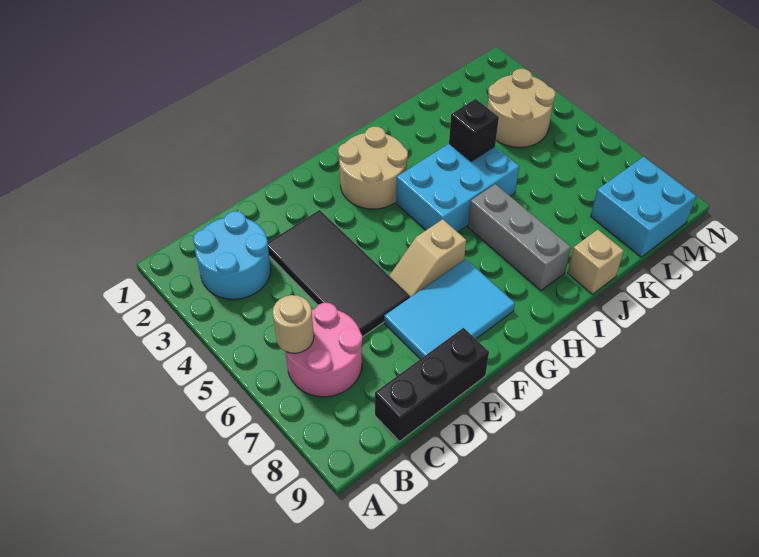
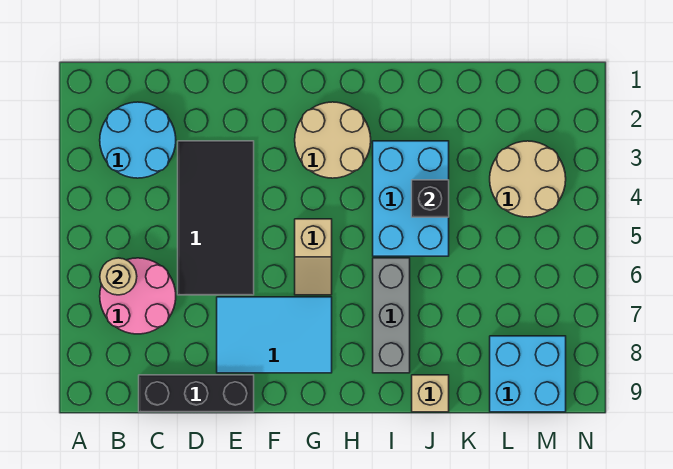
tan slope F6:G6 level 1 top G -> tan slope G5:G6 level 1 top 5
cyan brick H4:J5 level 1 -> cyan brick I3:J5 level 1

